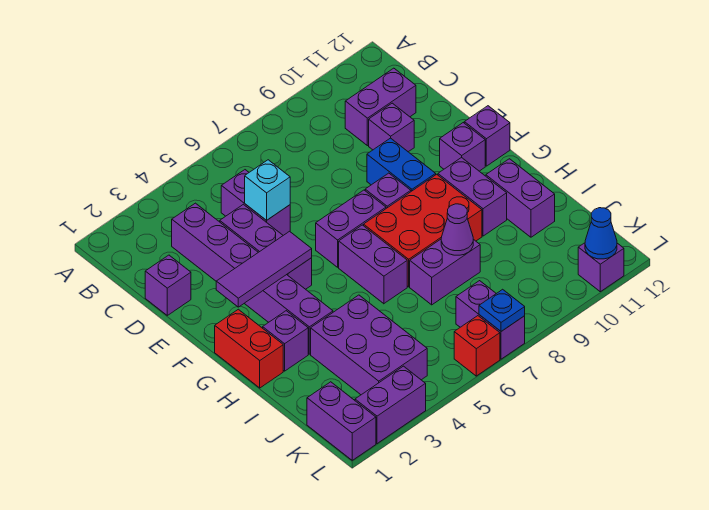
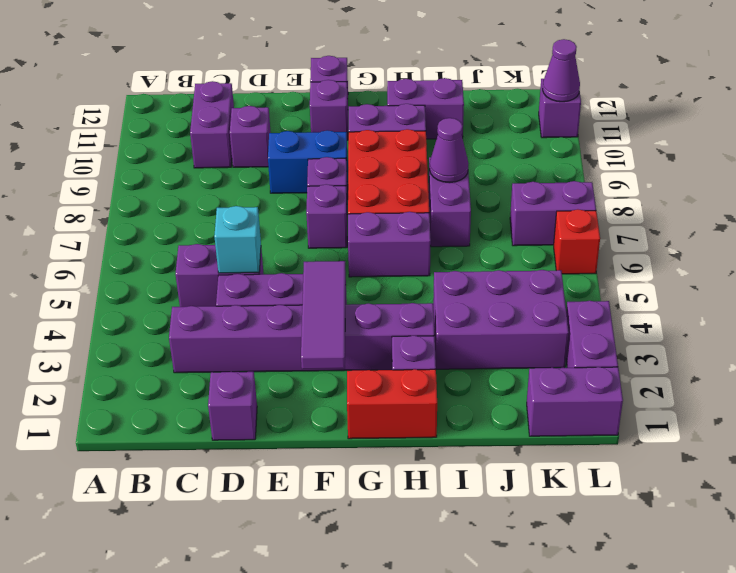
purple brick F6:F7 level 1 -> purple brick F7 level 1
blue plate L7 level 2 -> none
blue cone L11 level 2 -> purple cone L11 level 2

